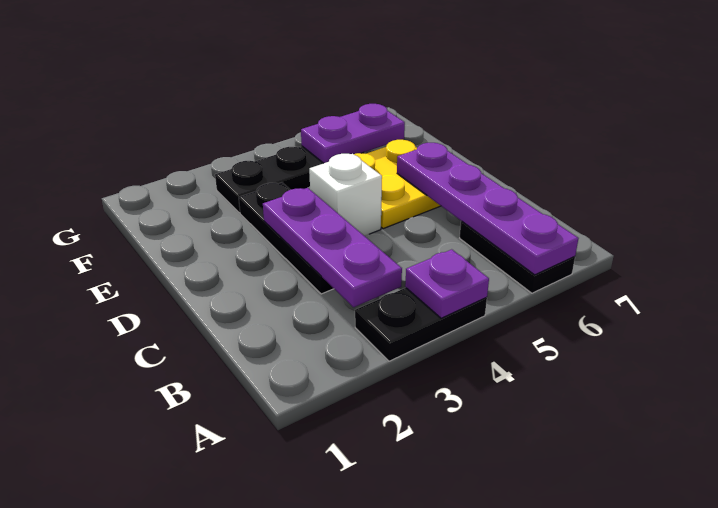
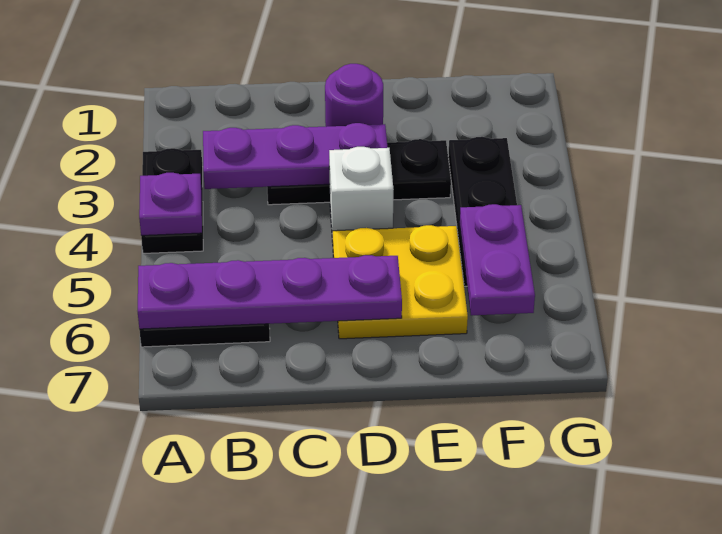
none -> purple round brick D2 level 1

